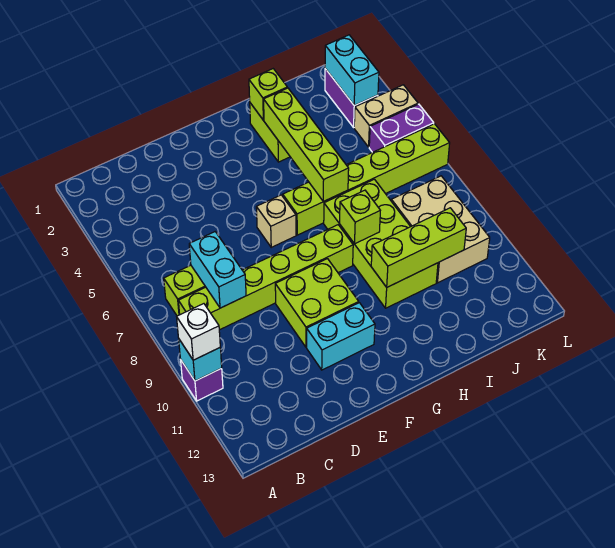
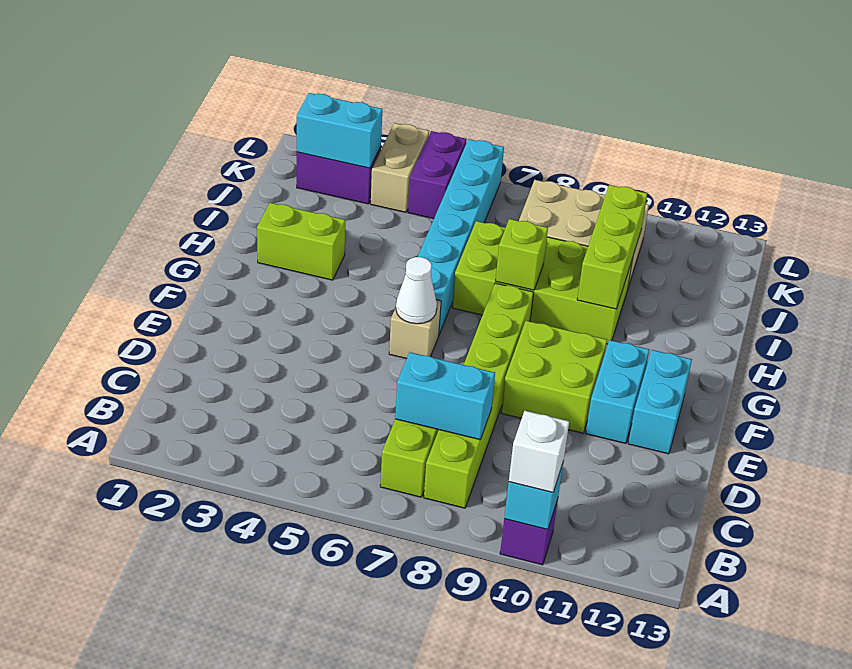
none -> cyan brick E12:F12 level 1
none -> white cone F6 level 2
lime brick G6:L6 level 1 -> cyan brick G6:L6 level 1
lime brick H2 level 2 -> none
lime brick H3:H6 level 2 -> none

